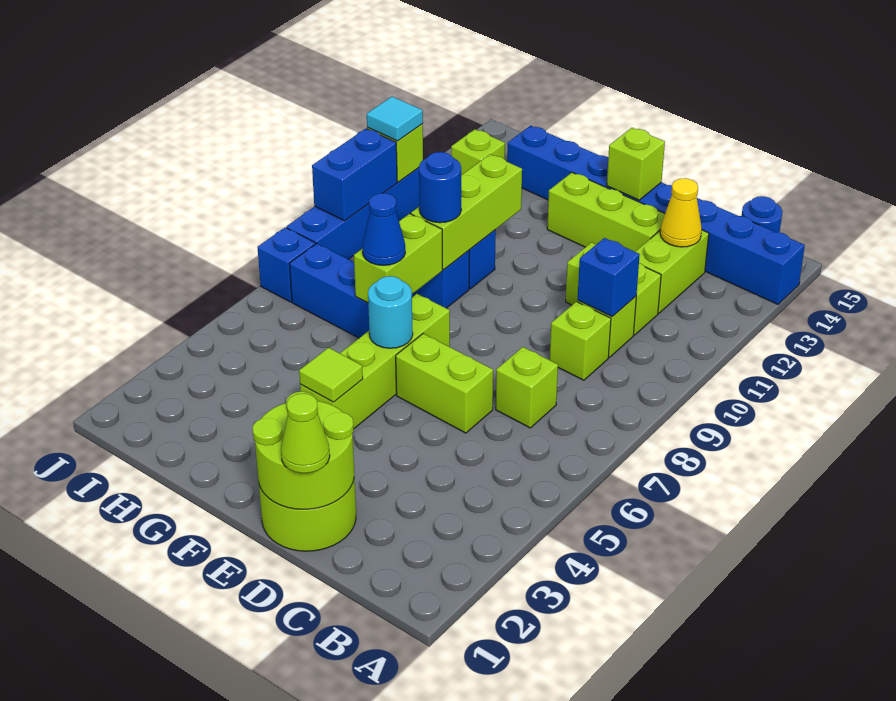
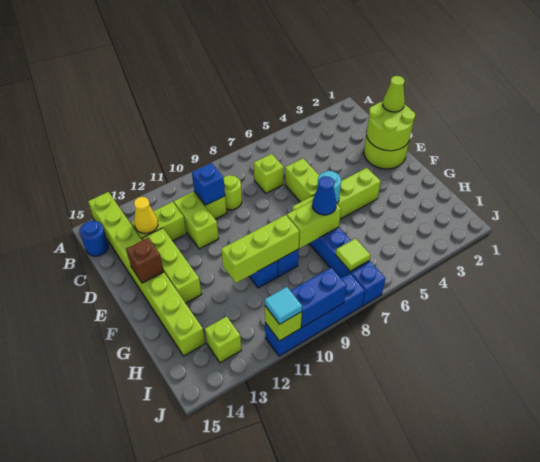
blue brick A14:H14 level 1 -> lime brick A14:H14 level 1
lime brick C9 level 1 -> lime round brick C9 level 1
lime brick E14 level 2 -> brown brick E14 level 2
lime tile F4 level 2 -> lime tile I7 level 2
blue round brick G9 level 3 -> none

